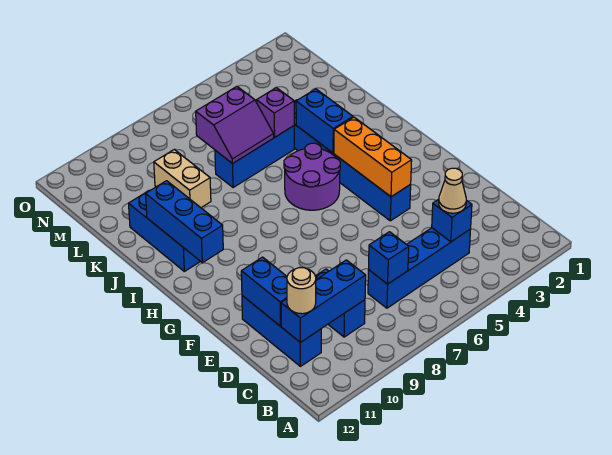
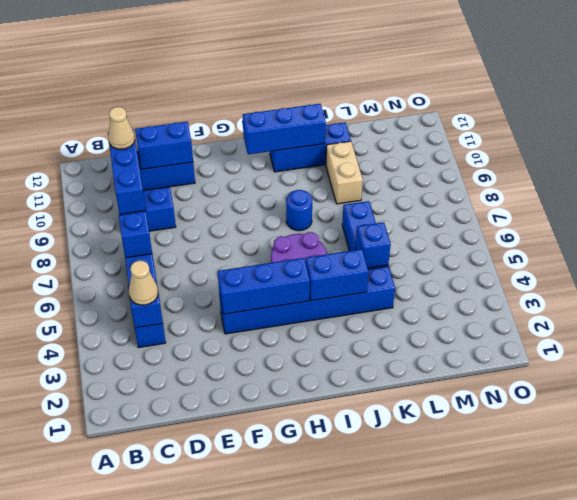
tan round brick C11 level 3 -> tan cone C11 level 3
orange brick F4:H4 level 2 -> blue brick F4:H4 level 2
none -> blue round brick I8 level 1
purple brick K5 level 2 -> blue brick K5 level 2
purple slope K6:L7 level 2 top L -> none
tan brick K9:L9 level 1 -> tan brick K9:K10 level 1

